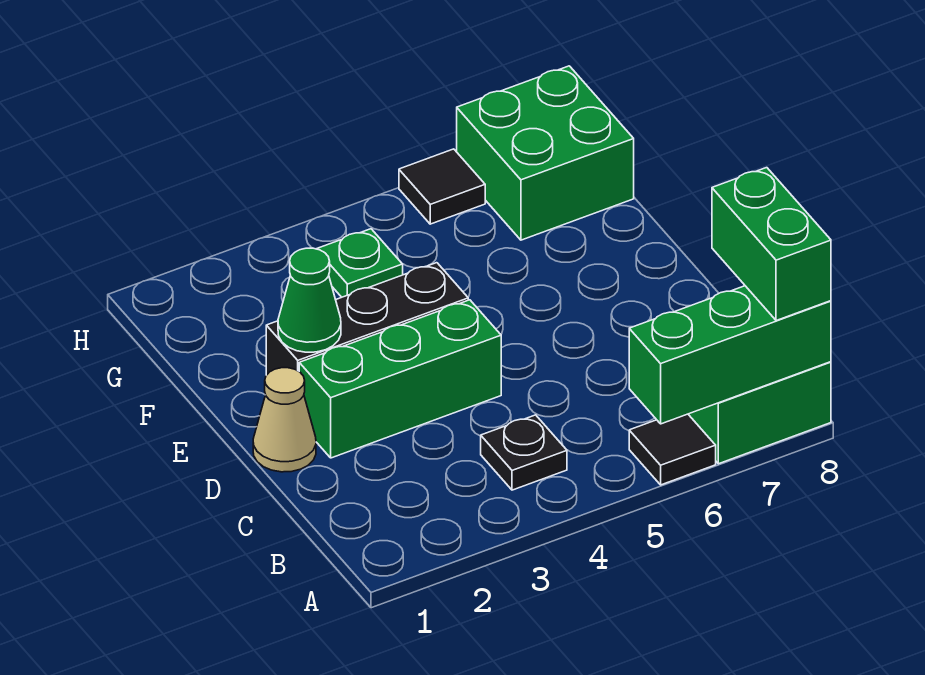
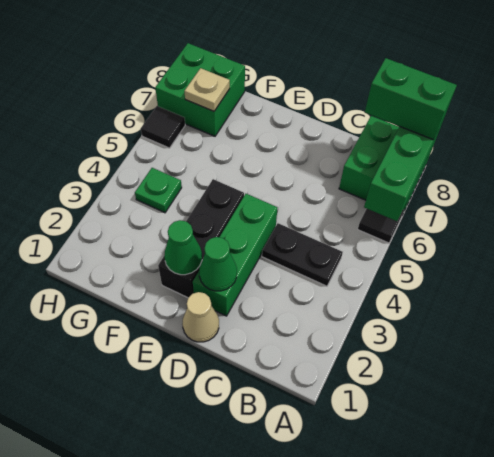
black plate B4 level 1 -> black plate B4:C4 level 1
none -> green cone D2 level 2
none -> tan plate G7 level 2

